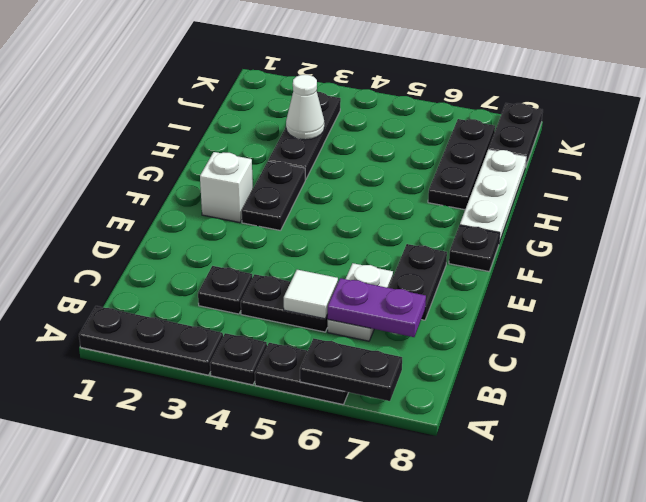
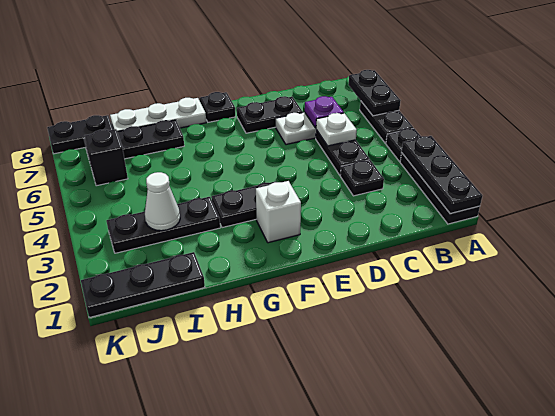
none -> black plate A1:A3 level 2
white tile C5 level 2 -> white plate C5 level 2
purple plate C6:C7 level 2 -> purple plate C6 level 2
none -> black plate I1:K1 level 1
none -> black brick J6 level 1

